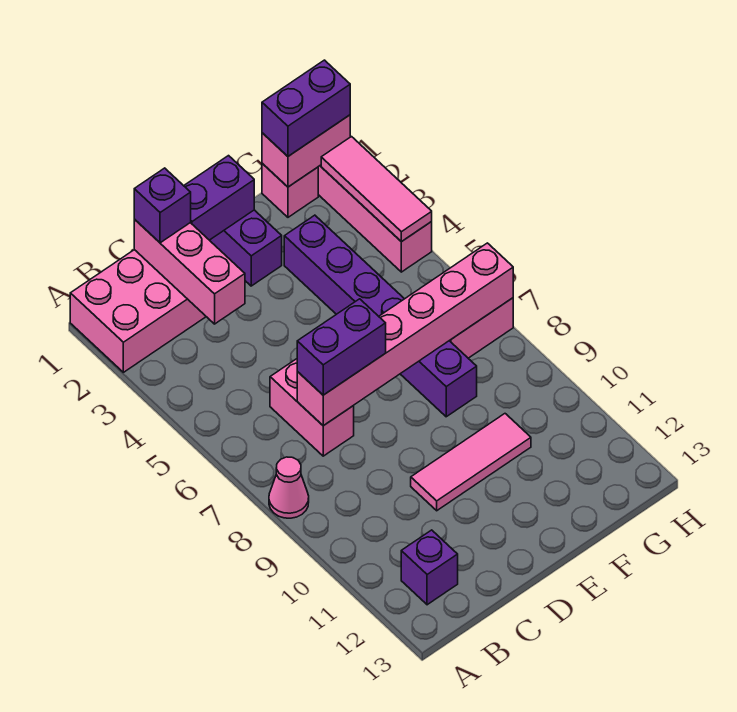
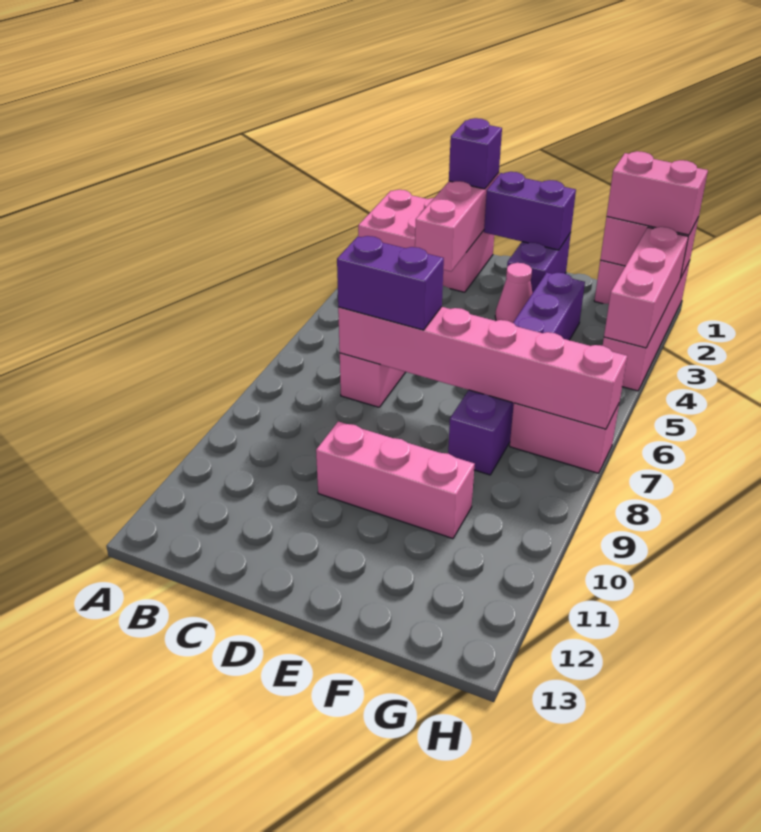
pink cone A8 level 1 -> pink cone E3 level 1
purple brick B12 level 1 -> none
pink tile D10:F10 level 1 -> pink brick D10:F10 level 1
purple brick G1:H1 level 3 -> pink brick G1:H1 level 3
pink tile H2:H4 level 2 -> pink brick H2:H4 level 2

